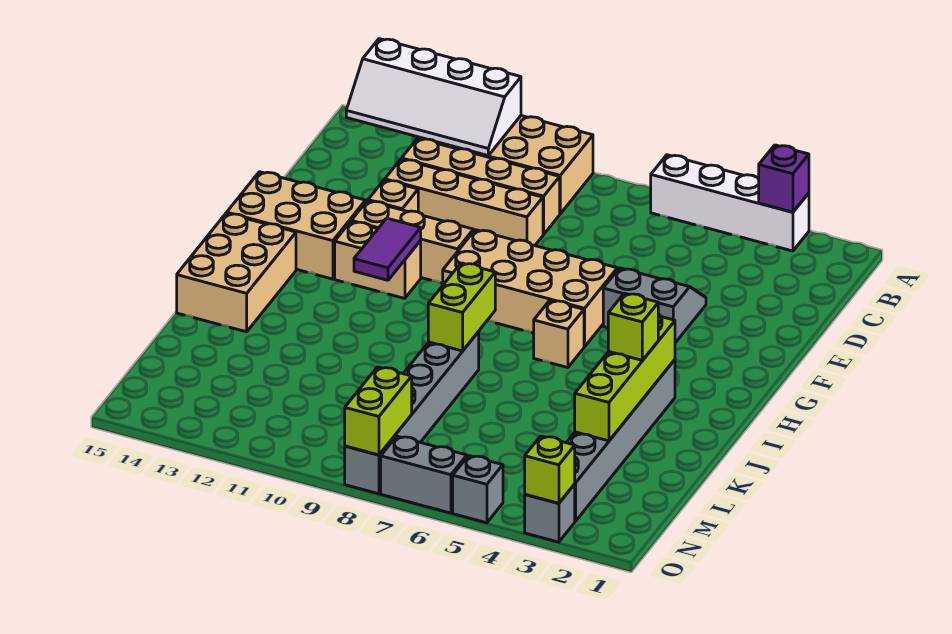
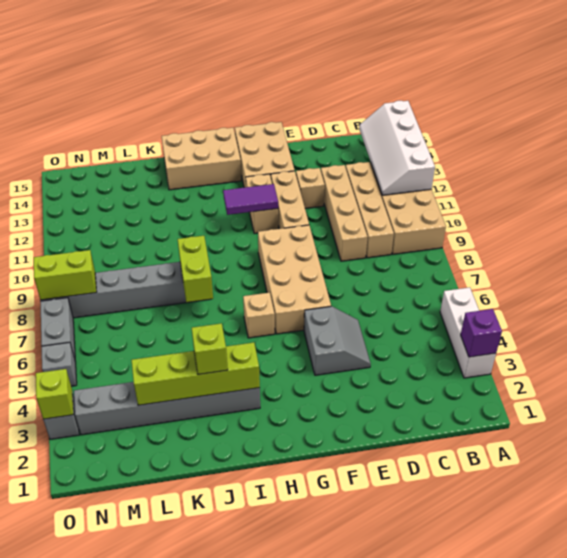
white brick A3:A6 level 1 -> white brick A3:A5 level 1
lime brick I8:J8 level 2 -> lime brick J7:J8 level 2

